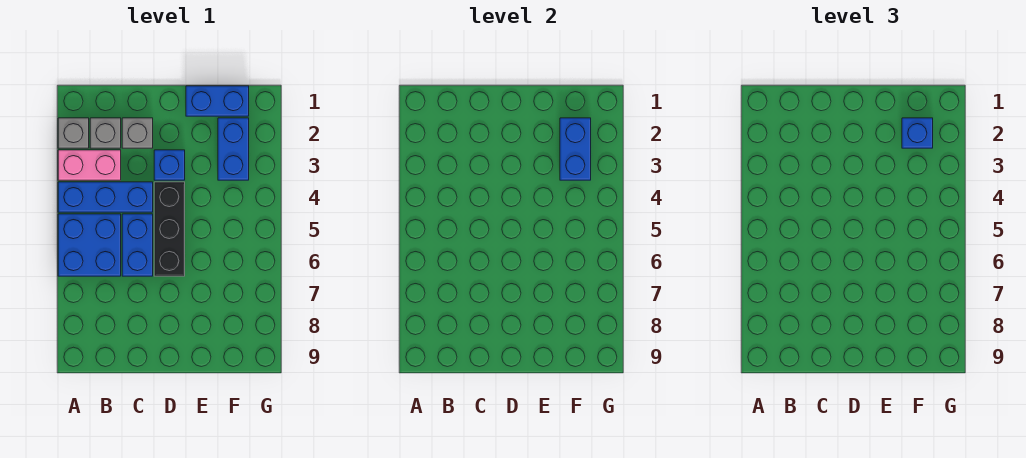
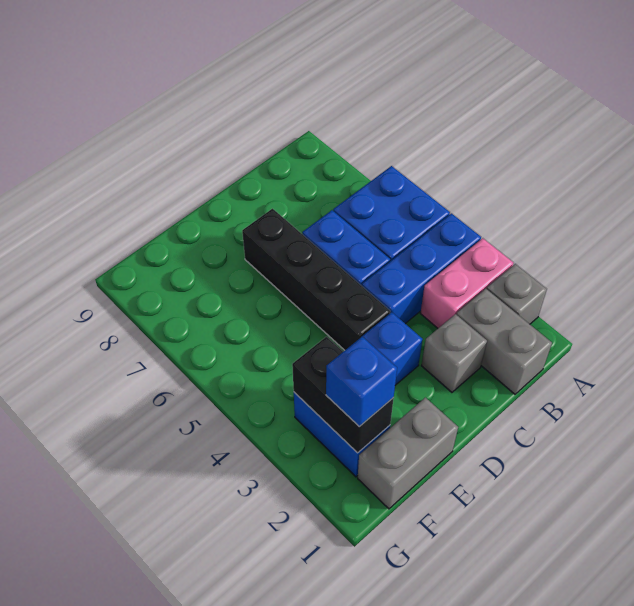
grey brick B2 level 1 -> grey brick B1:B2 level 1
black brick D4:D6 level 1 -> black brick D4:D7 level 1
blue brick E1:F1 level 1 -> grey brick E1:F1 level 1
blue brick F2:F3 level 2 -> black brick F2:F3 level 2

